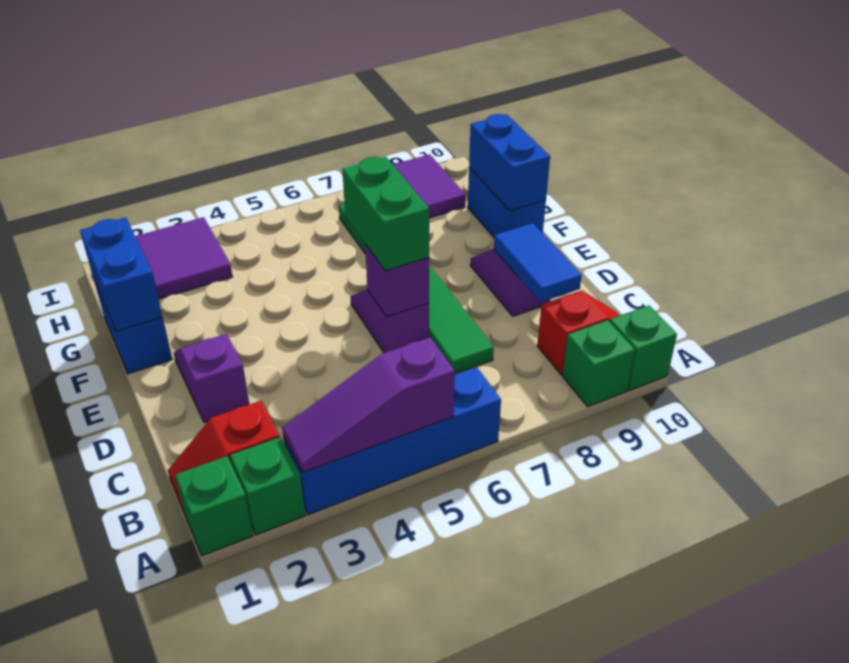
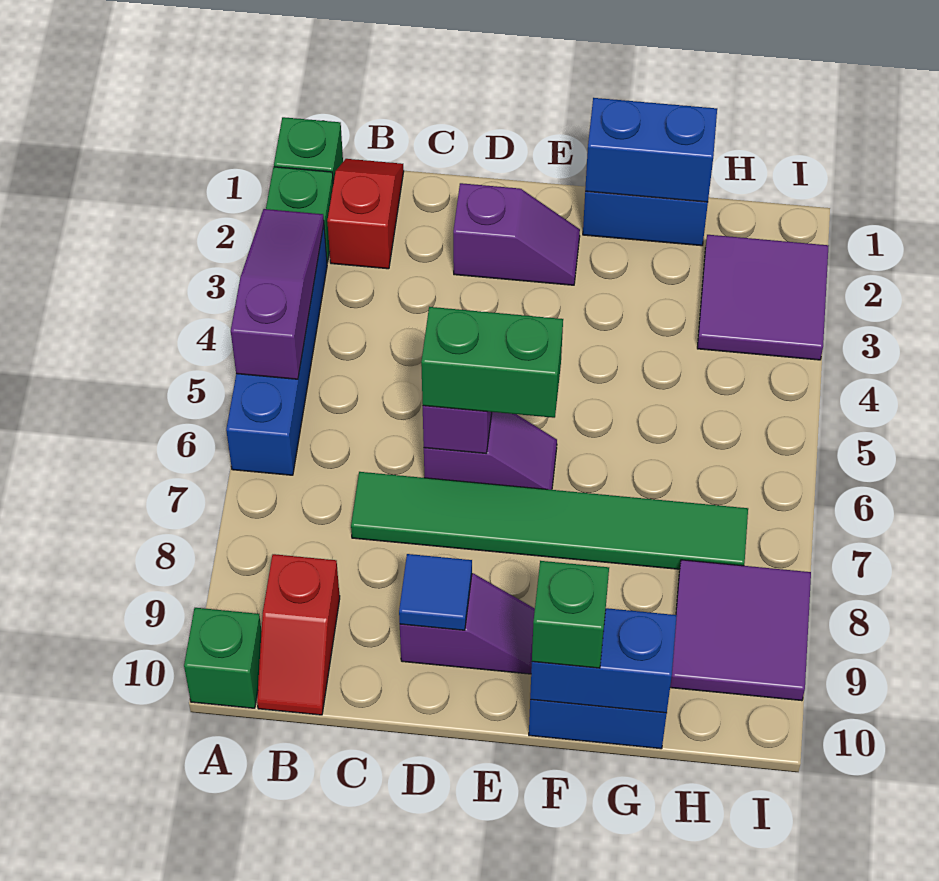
green brick A9 level 1 -> green brick F10 level 3
blue tile C9:D9 level 2 -> blue tile D9 level 2

